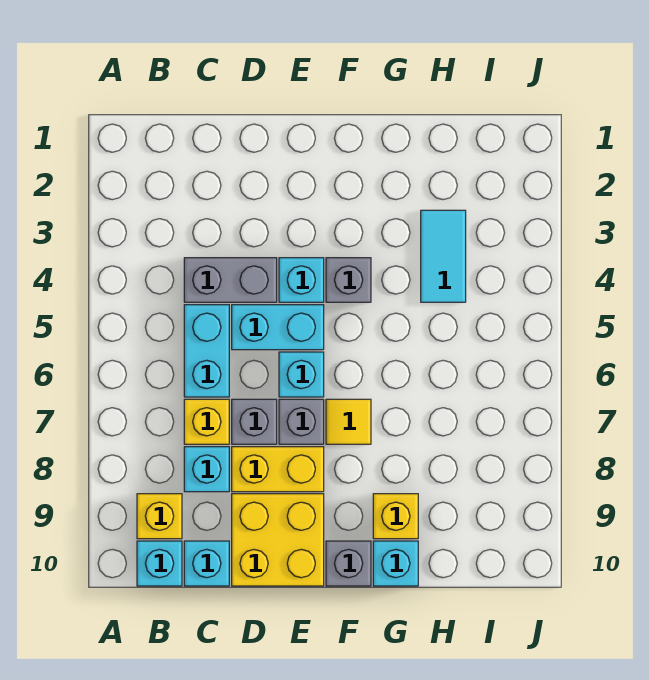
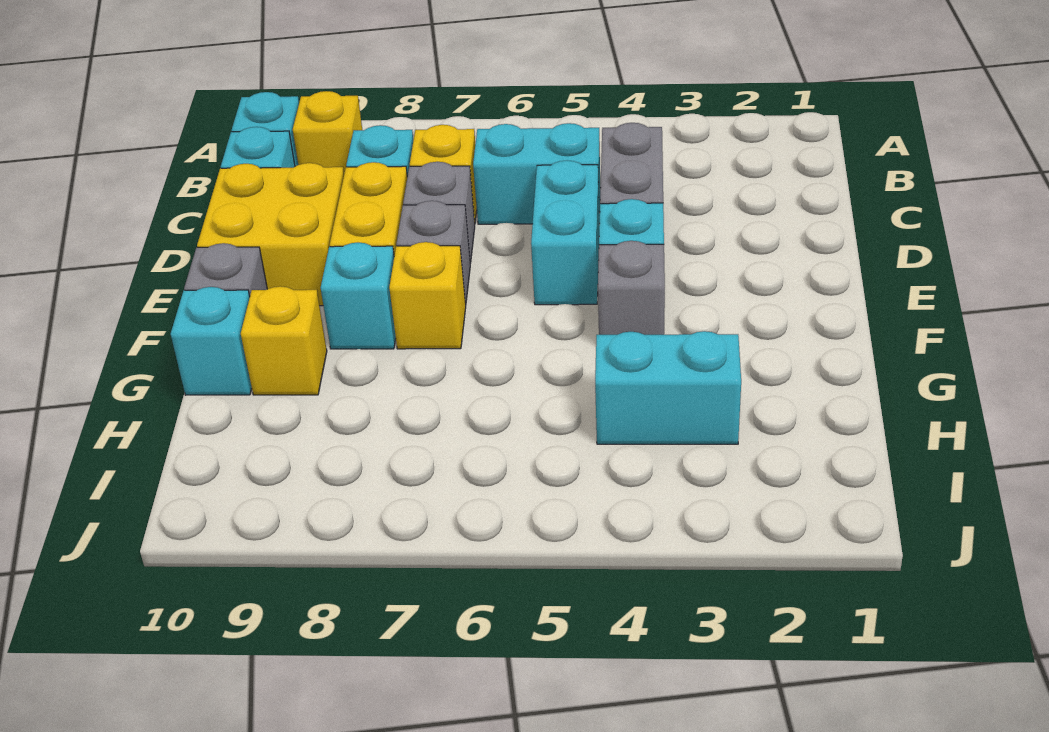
cyan brick E6 level 1 -> cyan brick F8 level 1
yellow tile F7 level 1 -> yellow brick F7 level 1
cyan tile H3:H4 level 1 -> cyan brick H3:H4 level 1

